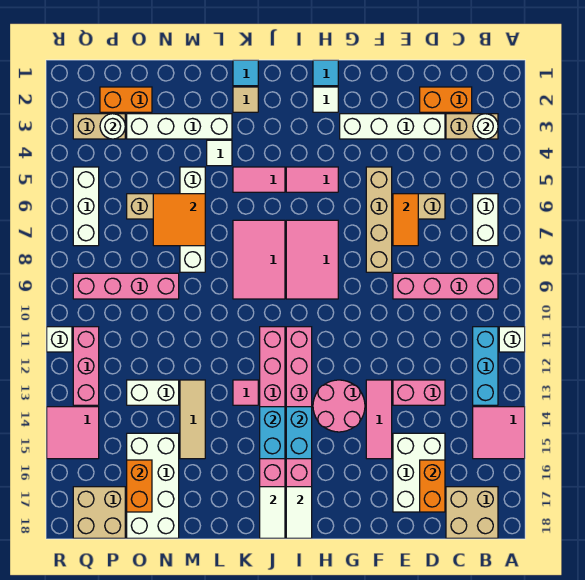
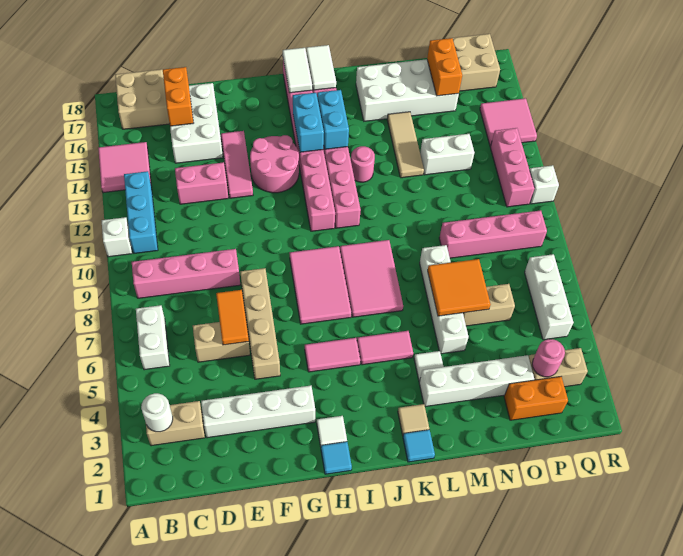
orange brick C2:D2 level 1 -> none
pink tile K13 level 1 -> pink round brick K13 level 1
white brick N15:O18 level 1 -> white brick L16:O17 level 1
white round brick P3 level 2 -> pink round brick P3 level 2

